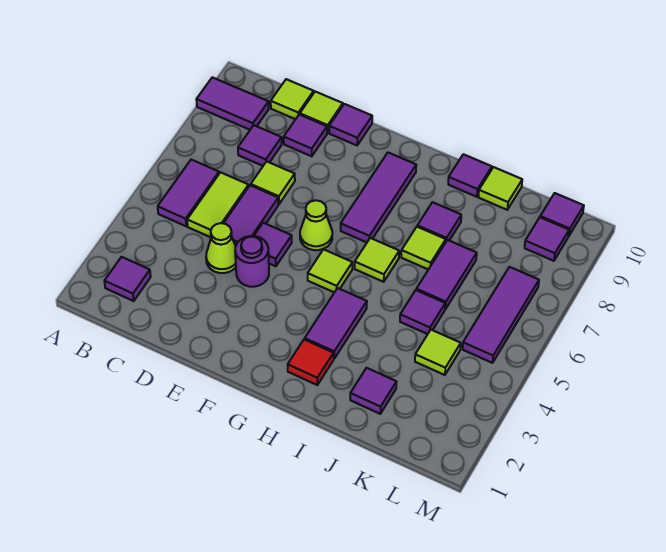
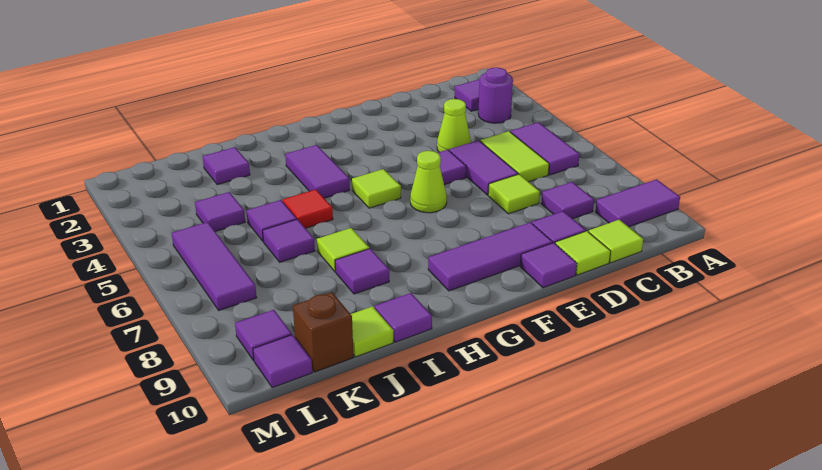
purple round brick E4 level 1 -> purple round brick B3 level 1
purple tile G7:G9 level 1 -> purple tile E9:G9 level 1
red tile H2 level 1 -> red tile I5 level 1
lime tile H6 level 1 -> none
purple tile J6:J7 level 1 -> purple tile J6 level 1
lime tile K4 level 1 -> purple tile K4 level 1
none -> brown brick K10 level 1

